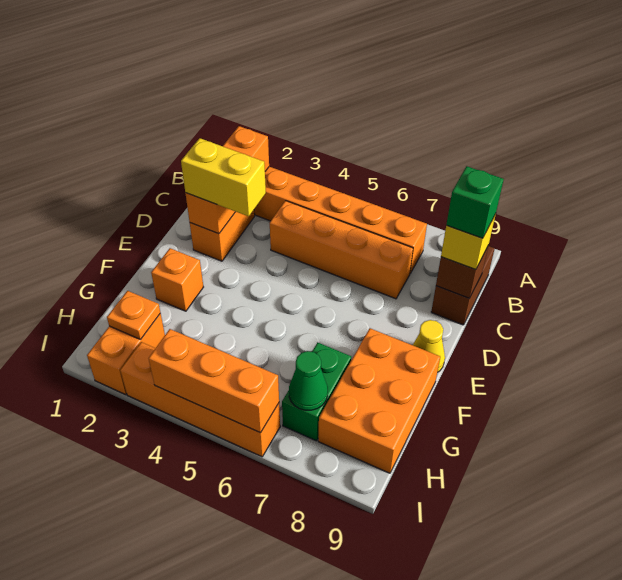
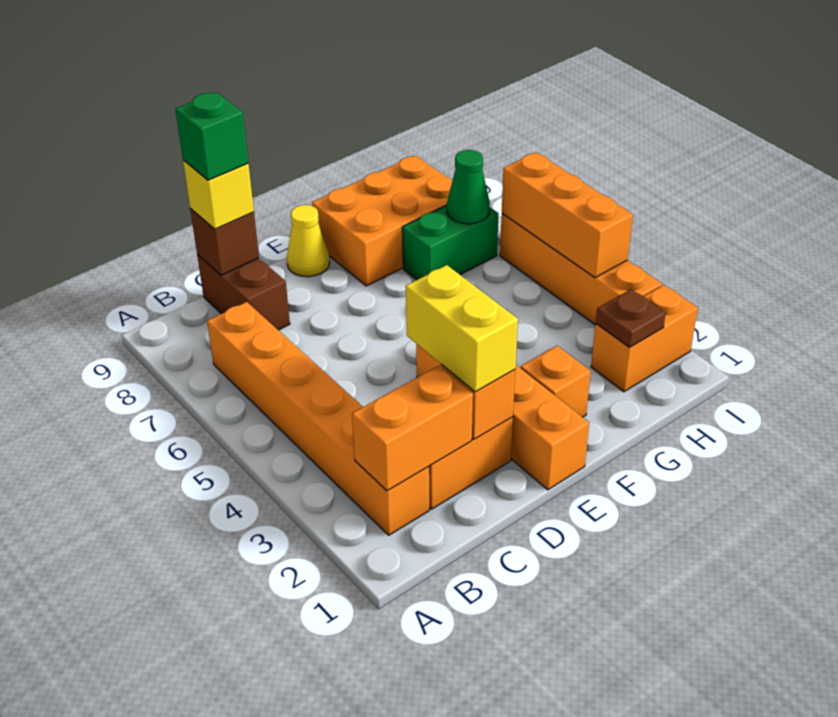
brown brick B9:C9 level 1 -> brown brick C8:C9 level 1
orange brick C4:C7 level 1 -> orange brick E1:E4 level 1
orange plate H2 level 2 -> brown plate H2 level 2

